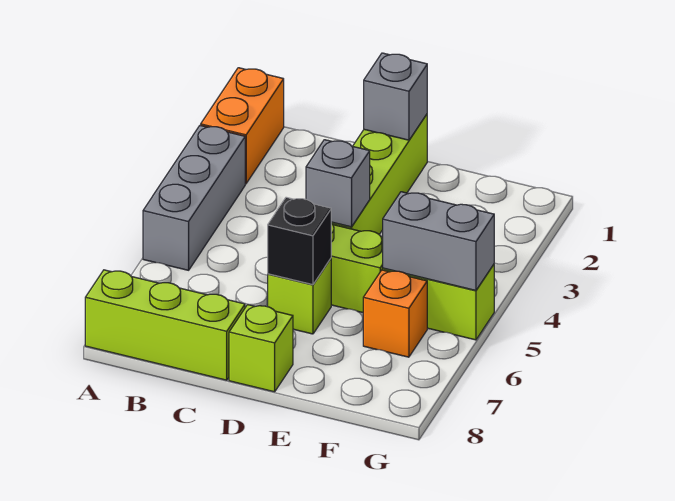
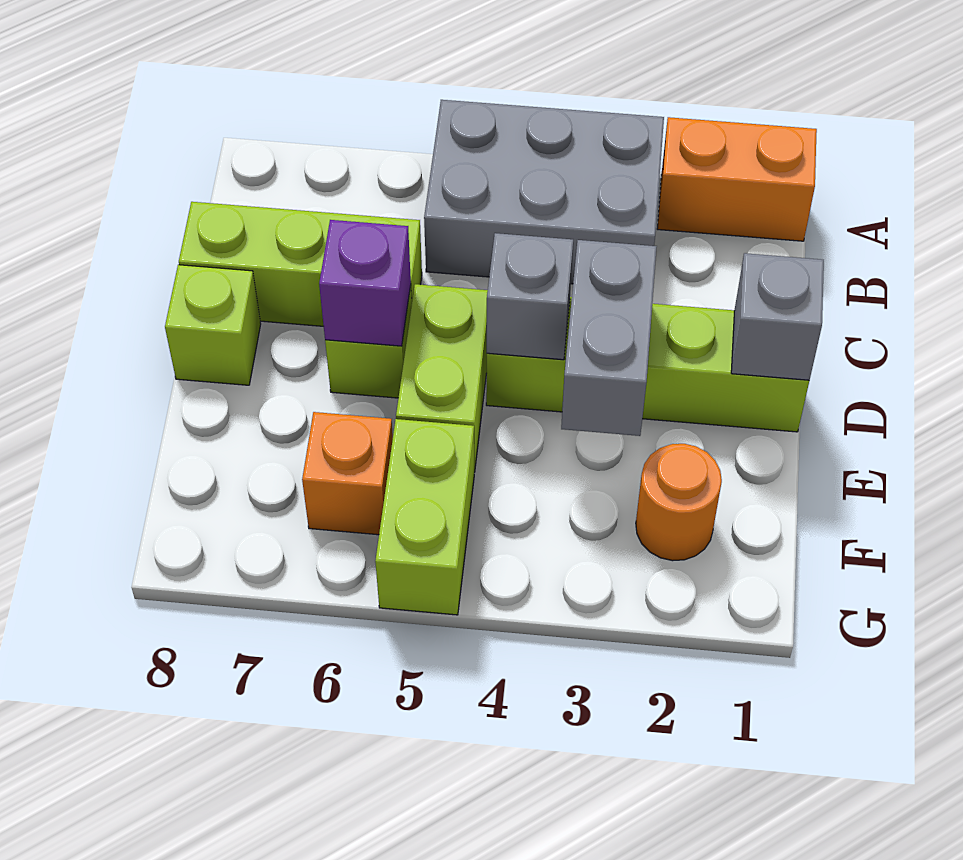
grey brick A3:A5 level 1 -> grey brick A3:B5 level 1
lime brick A8:C8 level 1 -> lime brick C6:C8 level 1
black brick D6 level 2 -> purple brick D6 level 2
none -> orange round brick F2 level 1
grey brick F5:G5 level 2 -> grey brick D3:E3 level 2

